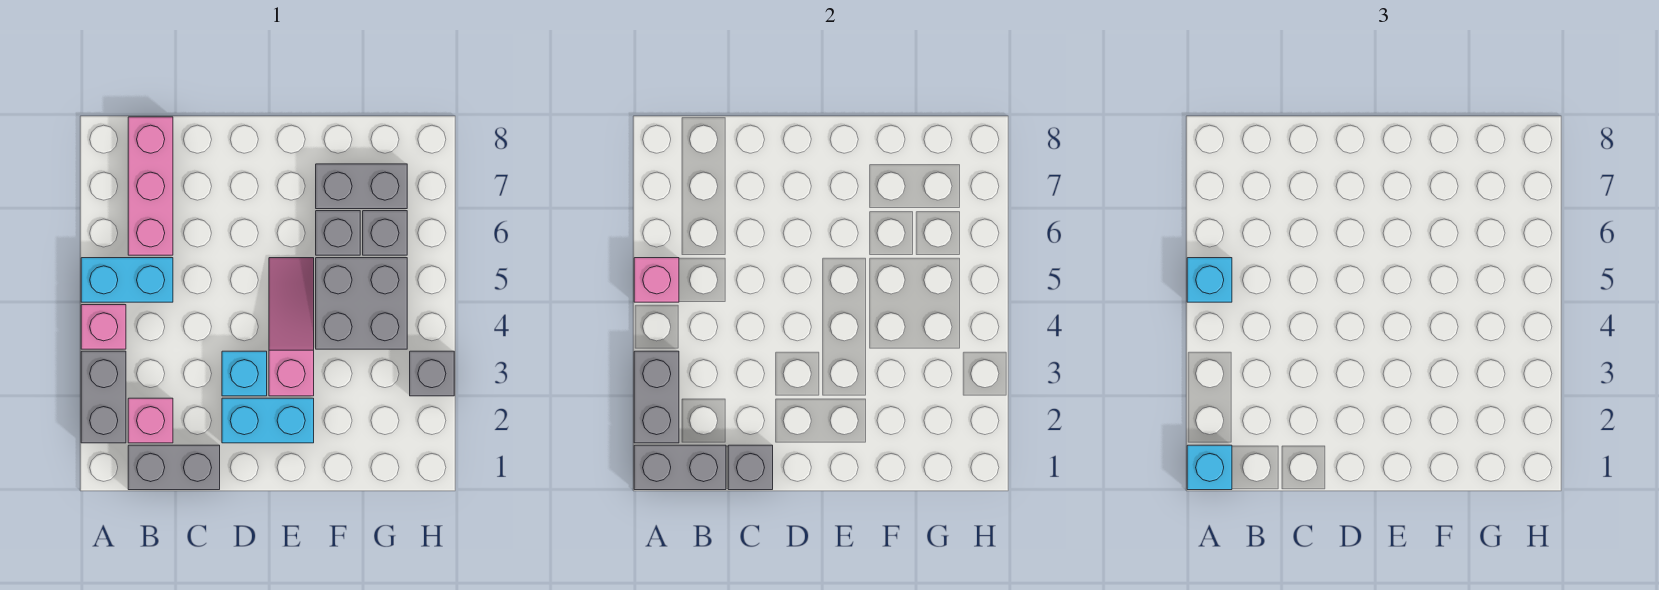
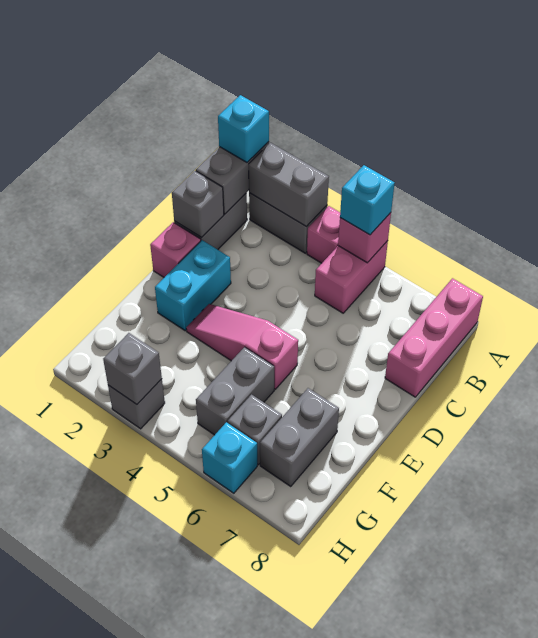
cyan brick A5:B5 level 1 -> pink brick A5:B5 level 1
pink brick B2 level 1 -> pink brick D1 level 1
pink brick B6:B8 level 1 -> pink brick A8:C8 level 1
cyan brick D3 level 1 -> cyan brick H6 level 1
pink slope E3:E5 level 1 top 3 -> pink slope E3:E5 level 1 top 5
grey brick F4:G5 level 1 -> grey brick F5:G5 level 1
grey brick F6 level 1 -> grey brick H3 level 2

